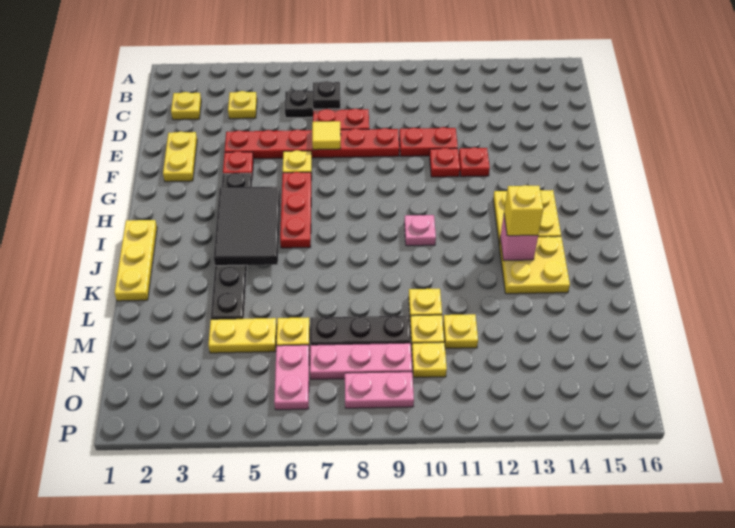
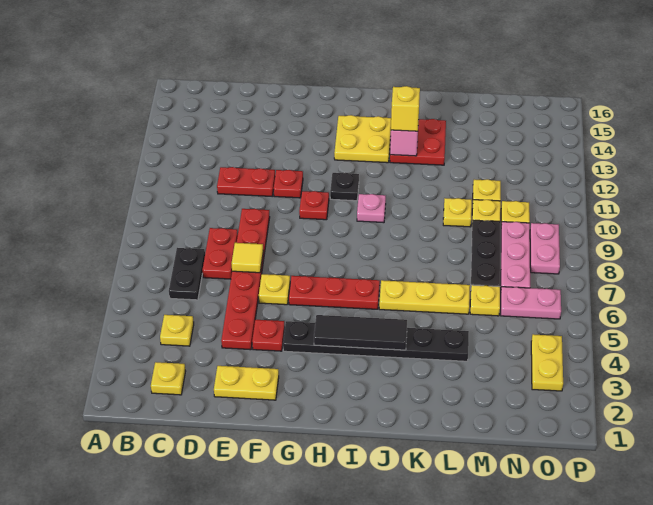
black plate C7 level 2 -> black plate H11 level 1
red plate E10:E11 level 1 -> red plate D11:E11 level 1
red plate F12 level 1 -> red plate G10 level 1
black tile H4:J5 level 2 -> black tile H4:J4 level 2
yellow plate I1:K1 level 1 -> yellow plate J6:L6 level 1
yellow plate J13:K14 level 1 -> red plate J13:K14 level 1
yellow plate M4:M5 level 1 -> yellow plate O3:O4 level 1

